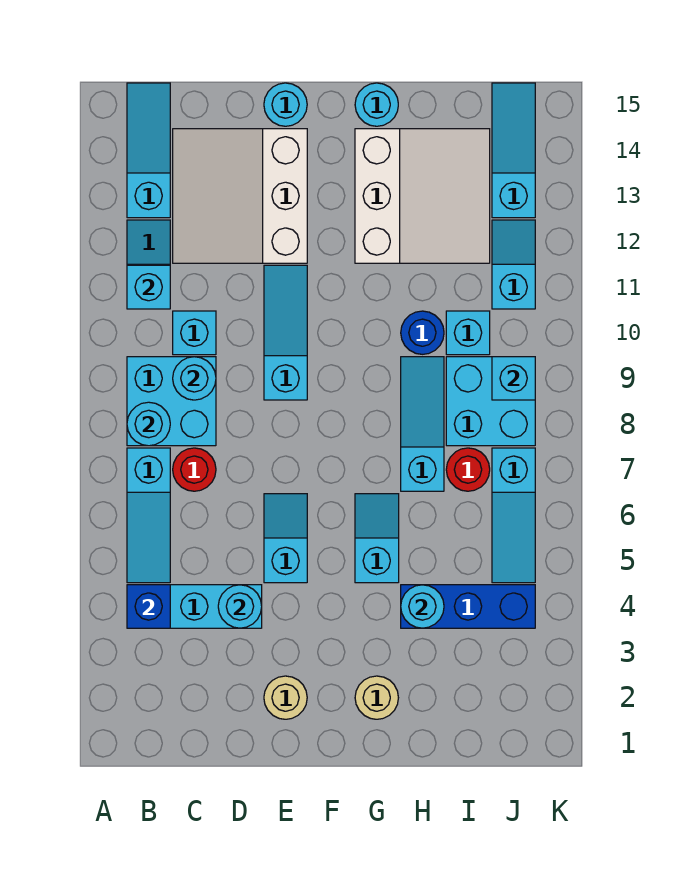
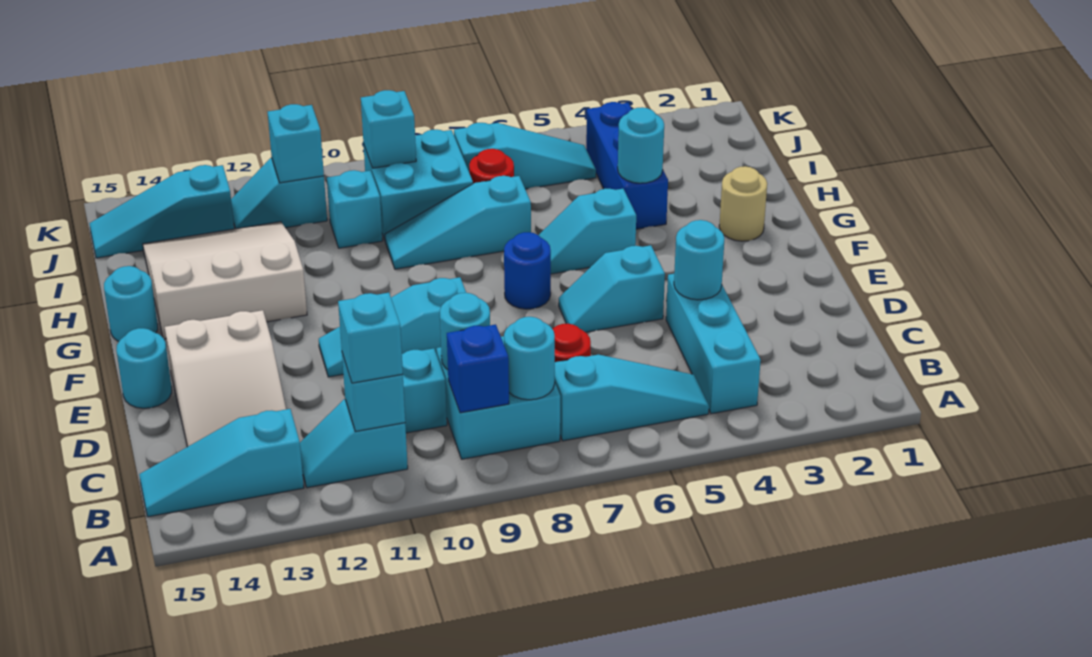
blue brick B4 level 2 -> blue brick B9 level 2
none -> cyan brick B11 level 3
white slope C12:E14 level 1 top E -> white slope C13:E14 level 1 top E
tan round brick E2 level 1 -> none
blue round brick H10 level 1 -> blue round brick F7 level 1
none -> cyan brick J11 level 2

